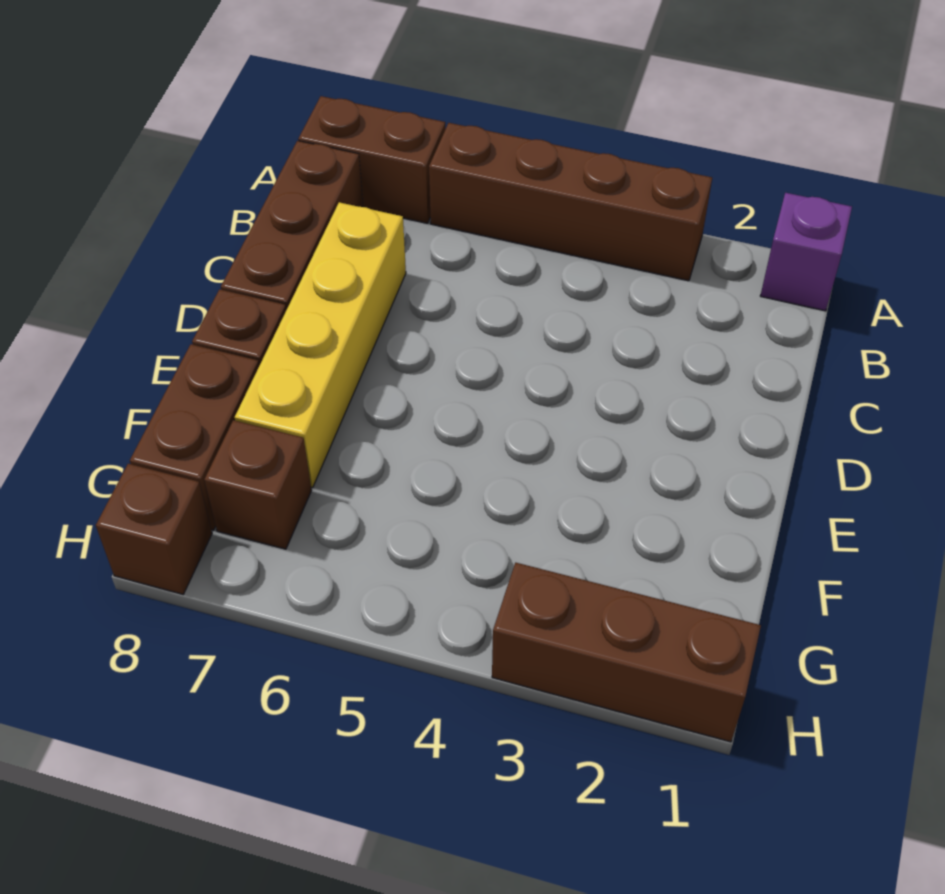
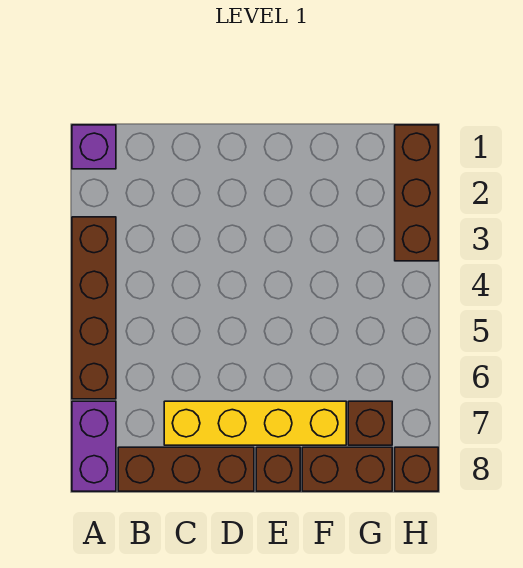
brown brick A7:A8 level 1 -> purple brick A7:A8 level 1

